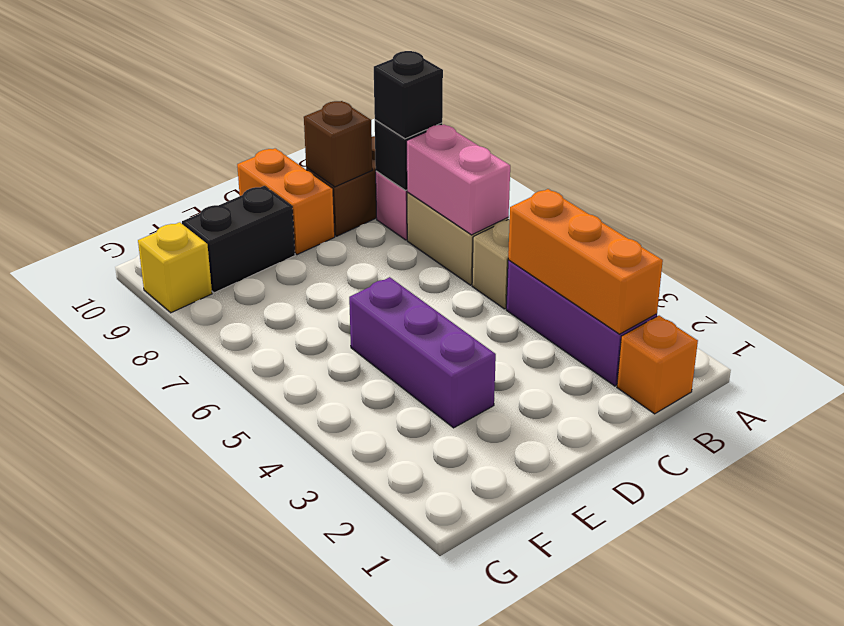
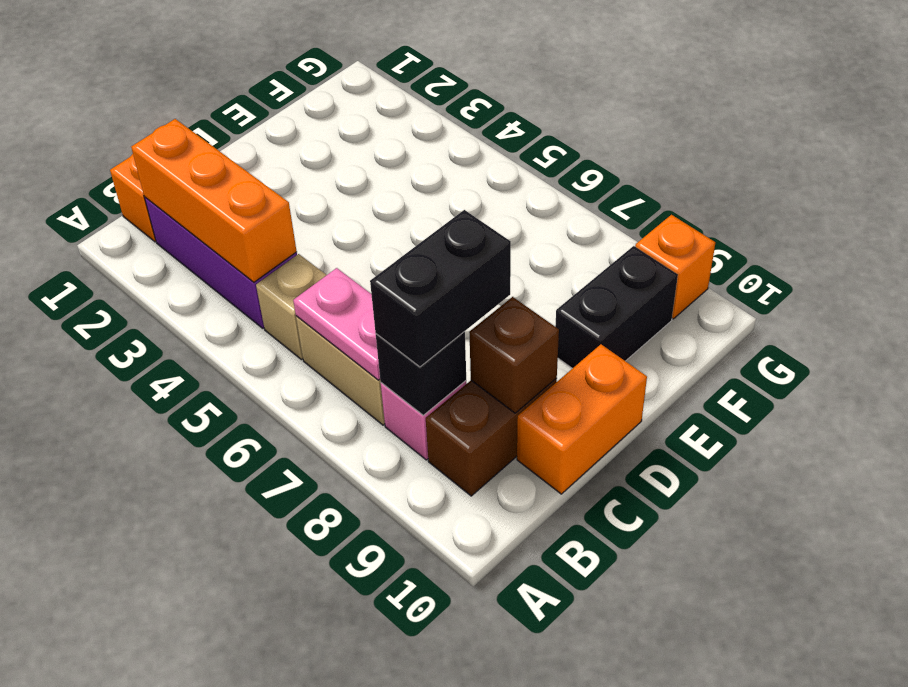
pink brick B6:B7 level 2 -> pink plate B6:B7 level 2
black brick B8 level 3 -> black brick B8:C8 level 3
orange brick D9:D10 level 1 -> orange brick C10:D10 level 1
purple brick E3:E5 level 1 -> none
yellow brick G9 level 1 -> orange brick G9 level 1

